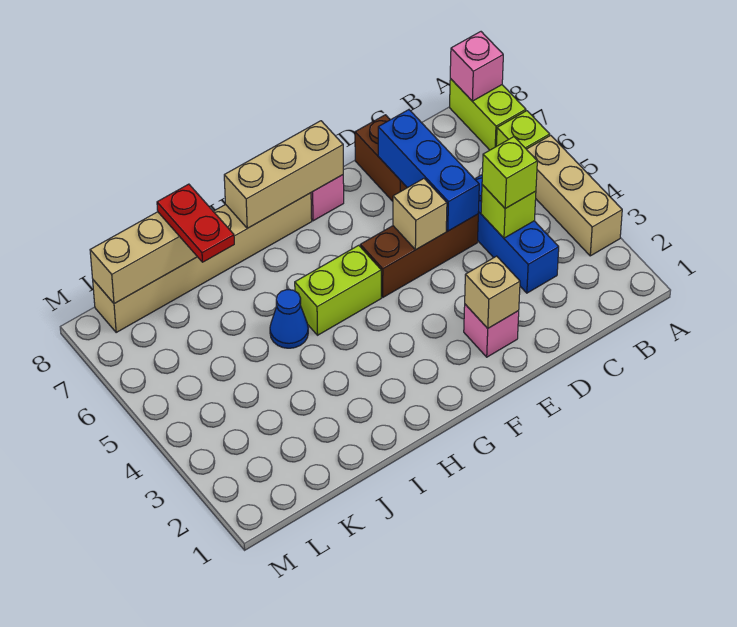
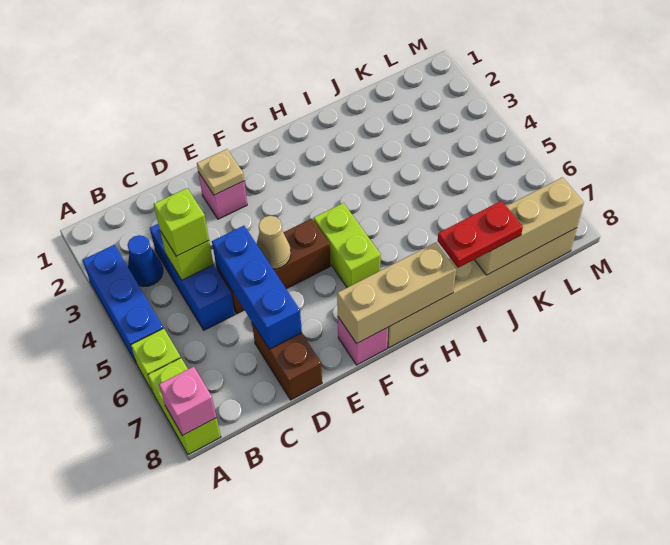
tan brick A3:A5 level 1 -> blue brick A3:A5 level 1
tan brick E2 level 2 -> tan plate E2 level 2
tan brick E5 level 2 -> tan cone E5 level 2
lime brick G5:H5 level 1 -> lime brick G5:G6 level 1
blue cone I5 level 1 -> blue cone B3 level 1
red plate J7:J8 level 3 -> red plate I8:J8 level 3

